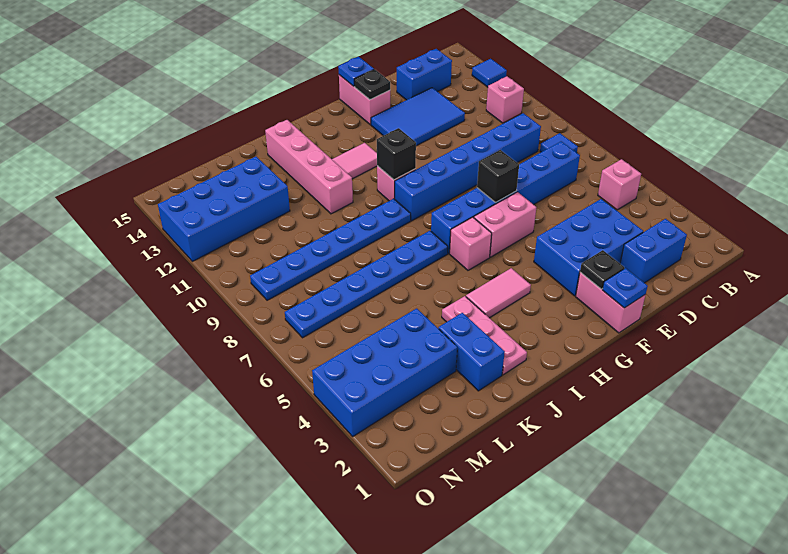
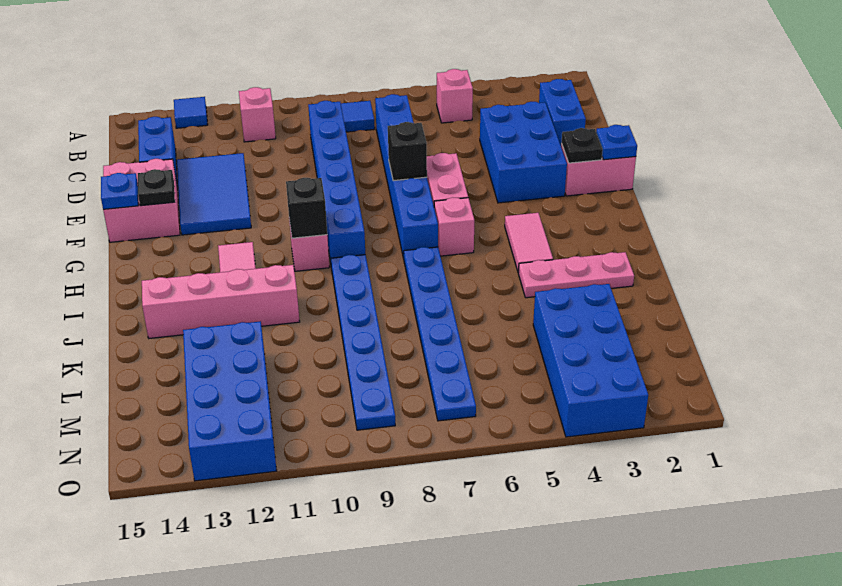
pink brick F14:F15 level 1 -> pink brick E14:F15 level 1
blue brick K2:K3 level 1 -> none

